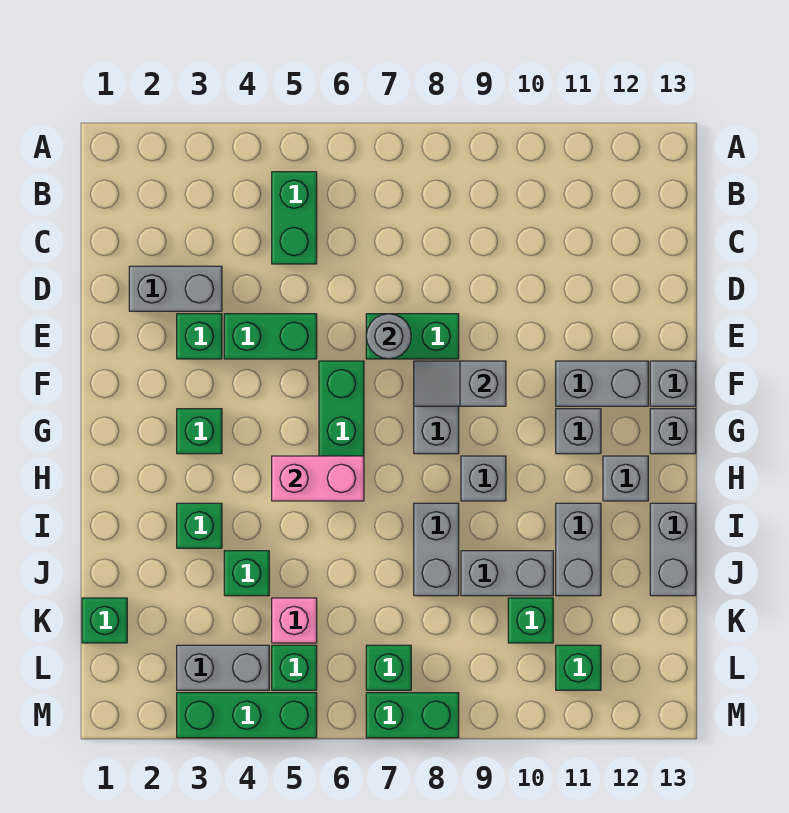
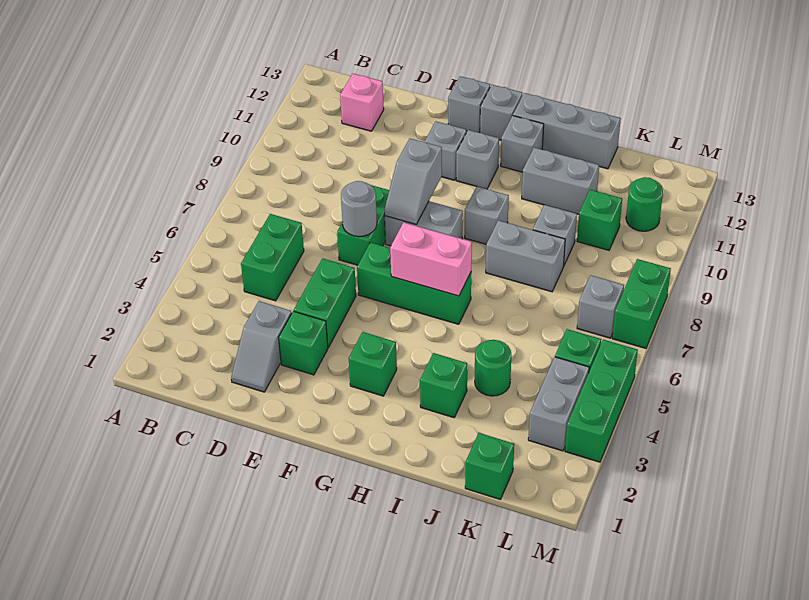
green brick B5:C5 level 1 -> green brick C5:C6 level 1
grey brick D2:D3 level 1 -> grey slope D2:D3 level 1 top 3
grey brick F11:F12 level 1 -> grey brick F11 level 1
pink brick H5:H6 level 2 -> pink brick G6:H6 level 2
grey brick I13:J13 level 1 -> grey brick H13:J13 level 1
green brick J4 level 1 -> green round brick J4 level 1
grey brick J9:J10 level 1 -> grey brick J9 level 1
pink brick K5 level 1 -> pink brick C12 level 1
green brick L7 level 1 -> grey brick L7 level 1
green brick L11 level 1 -> green round brick L11 level 1

